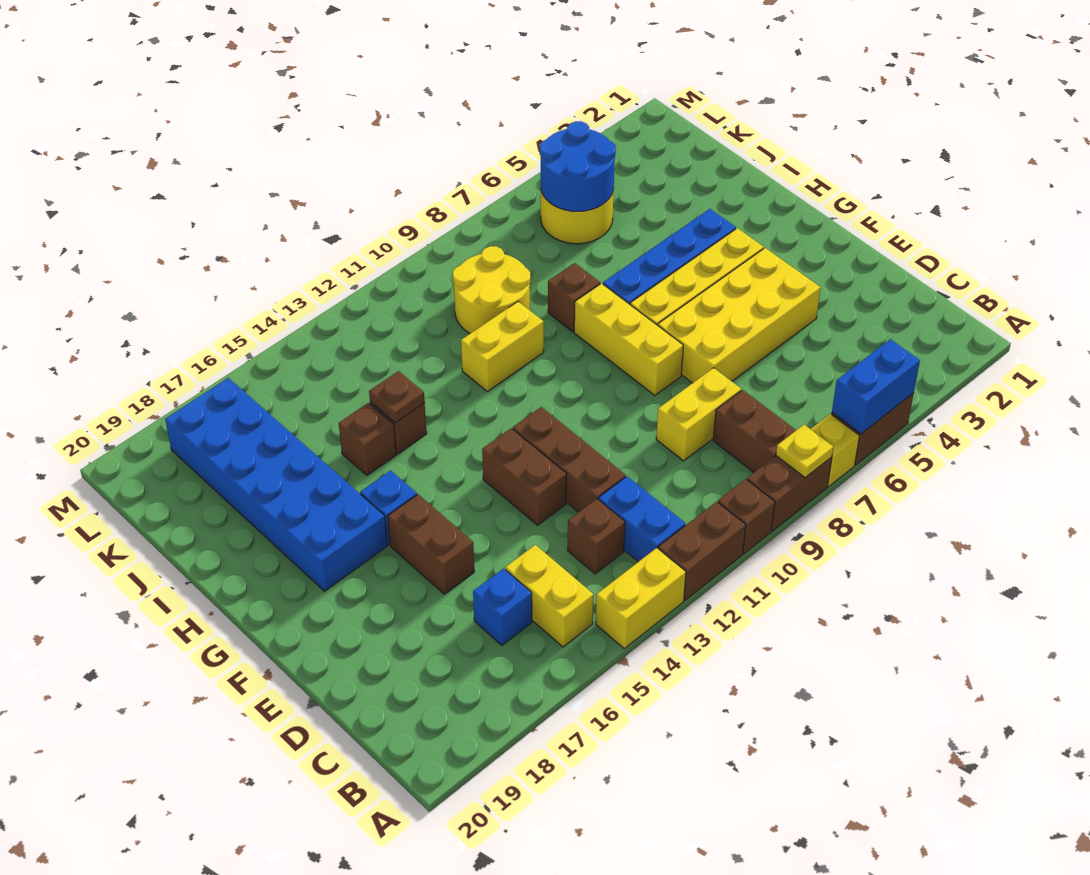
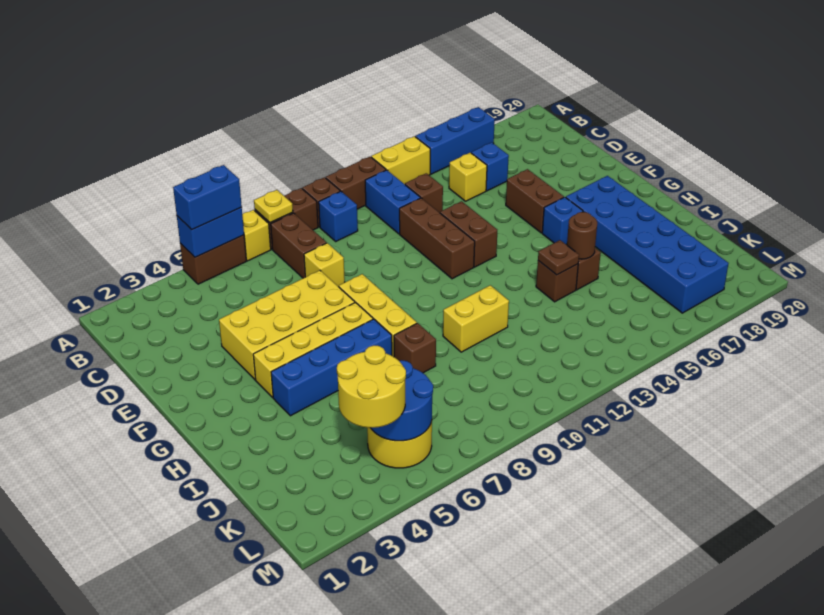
none -> blue brick A5:A6 level 3
none -> blue brick A15:A17 level 1
none -> blue brick B10 level 1
yellow brick B15:C15 level 1 -> yellow brick C15 level 1
yellow brick D8:D9 level 1 -> yellow brick D8 level 1
none -> brown round brick I15 level 2
yellow round brick J9:K10 level 1 -> yellow round brick K4:L5 level 3

